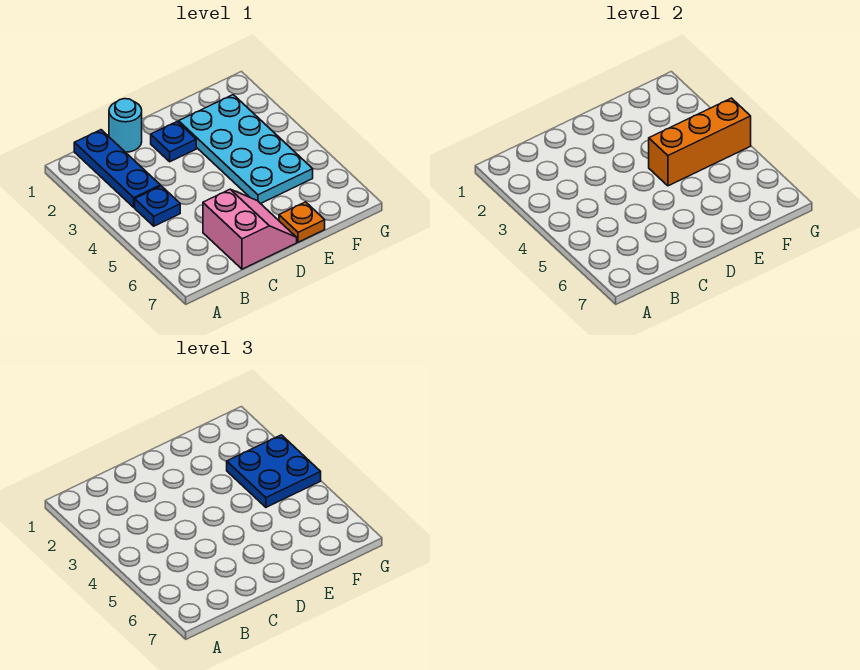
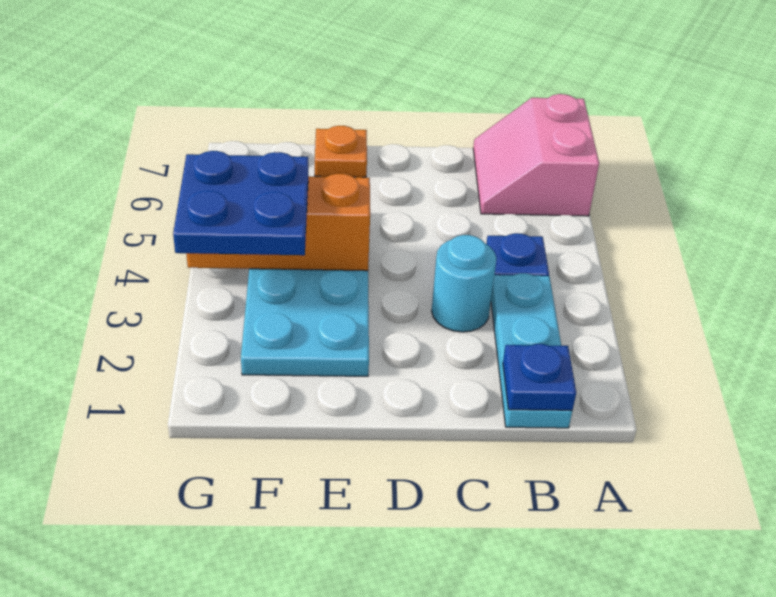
blue plate B1:B3 level 1 -> cyan plate B1:B3 level 1
cyan round brick C1 level 1 -> cyan round brick C3 level 1
pink slope C6:D7 level 1 top C -> pink slope A6:B7 level 1 top A
blue plate D2 level 1 -> blue plate B1 level 2

